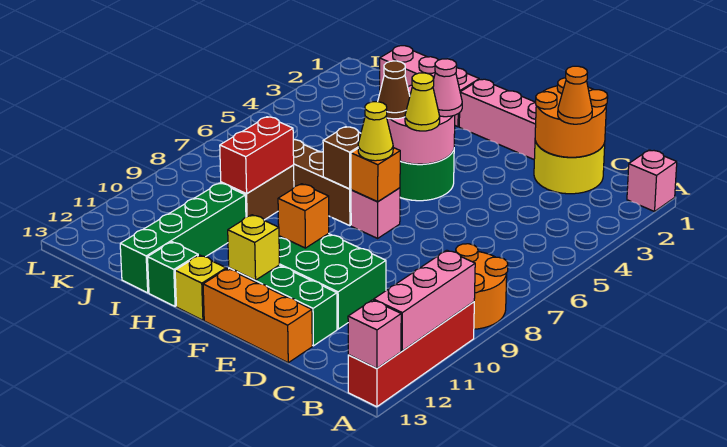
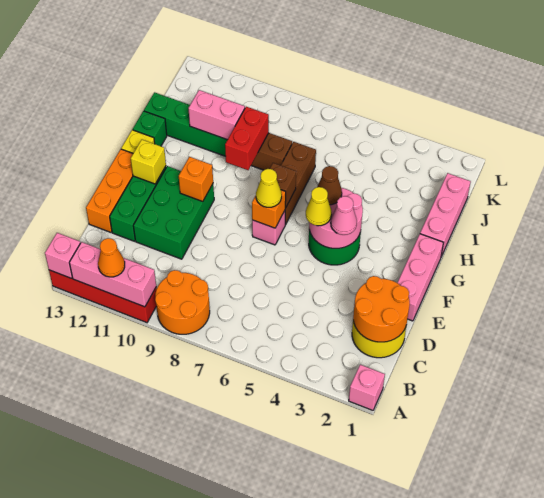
orange cone C2 level 3 -> orange cone A11 level 3
red brick I8:I9 level 2 -> red brick H9:I9 level 2
none -> pink brick I10:I11 level 2

